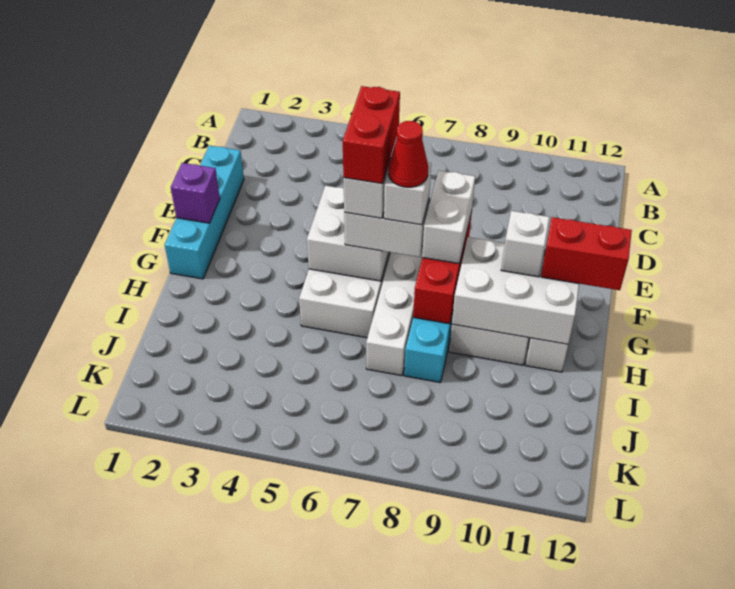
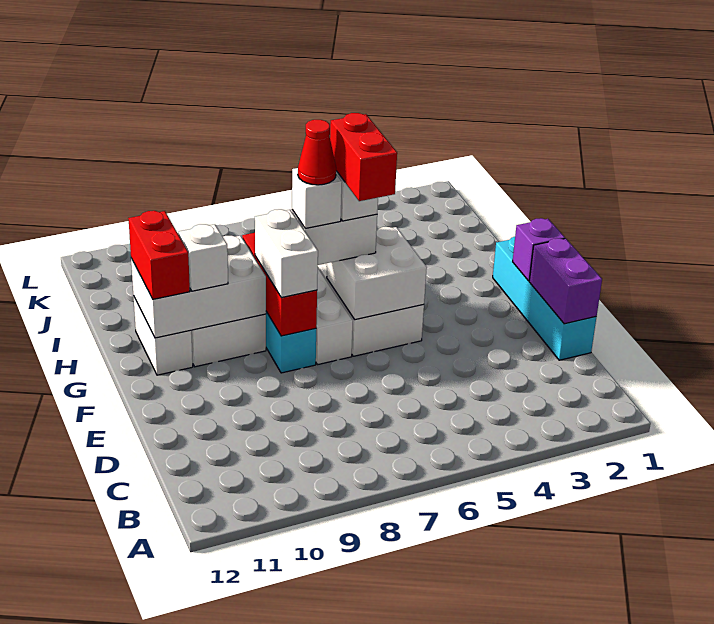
none -> purple brick D1:E1 level 2
red brick G11:G12 level 3 -> red brick G11:H11 level 3

